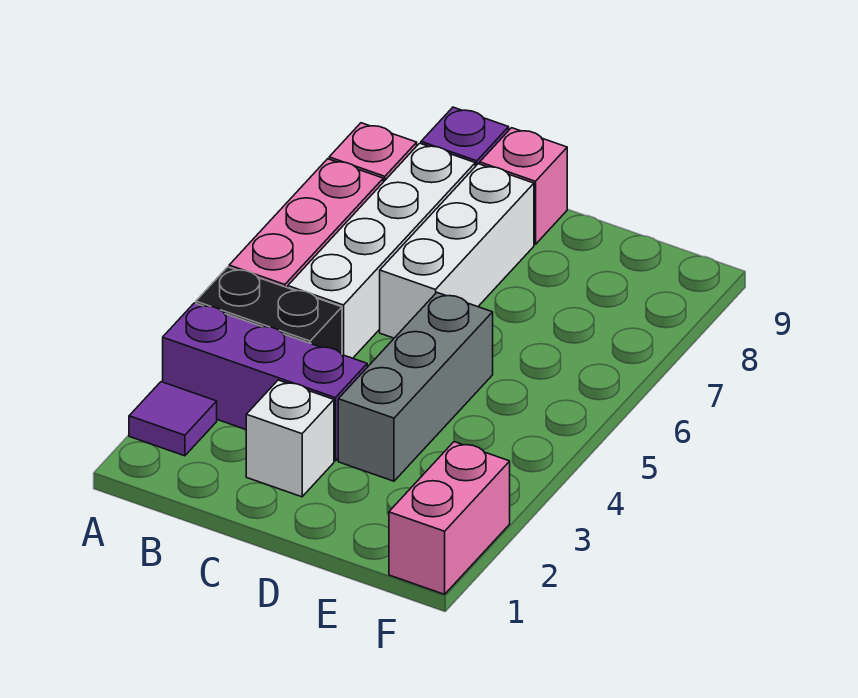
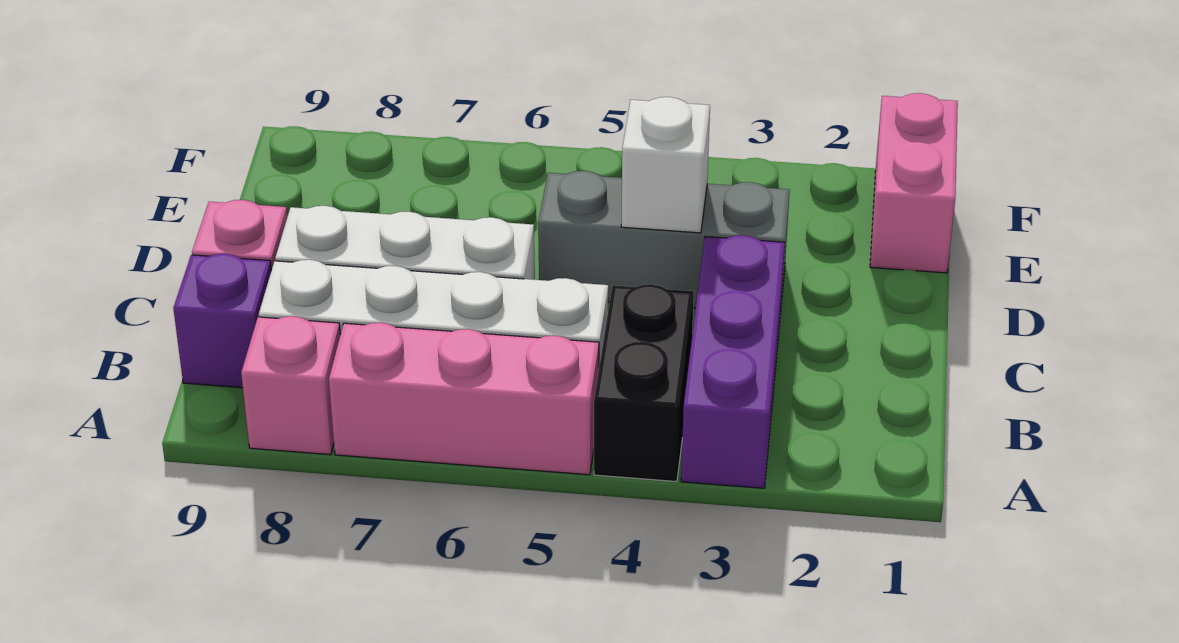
purple tile A2 level 1 -> none
white brick C2 level 1 -> white brick D4 level 2
pink brick F1:F2 level 1 -> pink brick E1:F1 level 1

